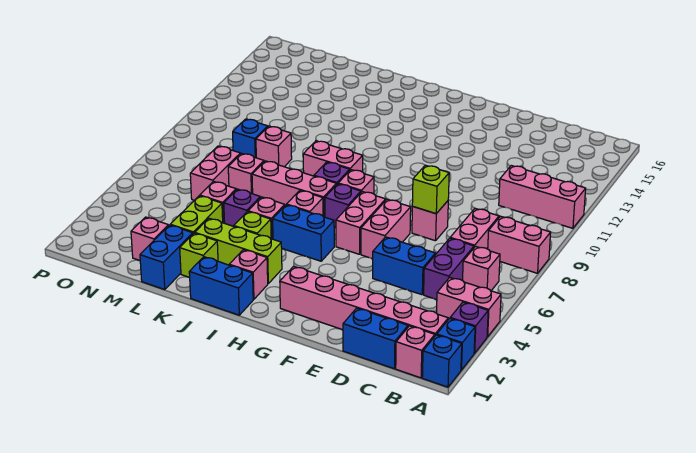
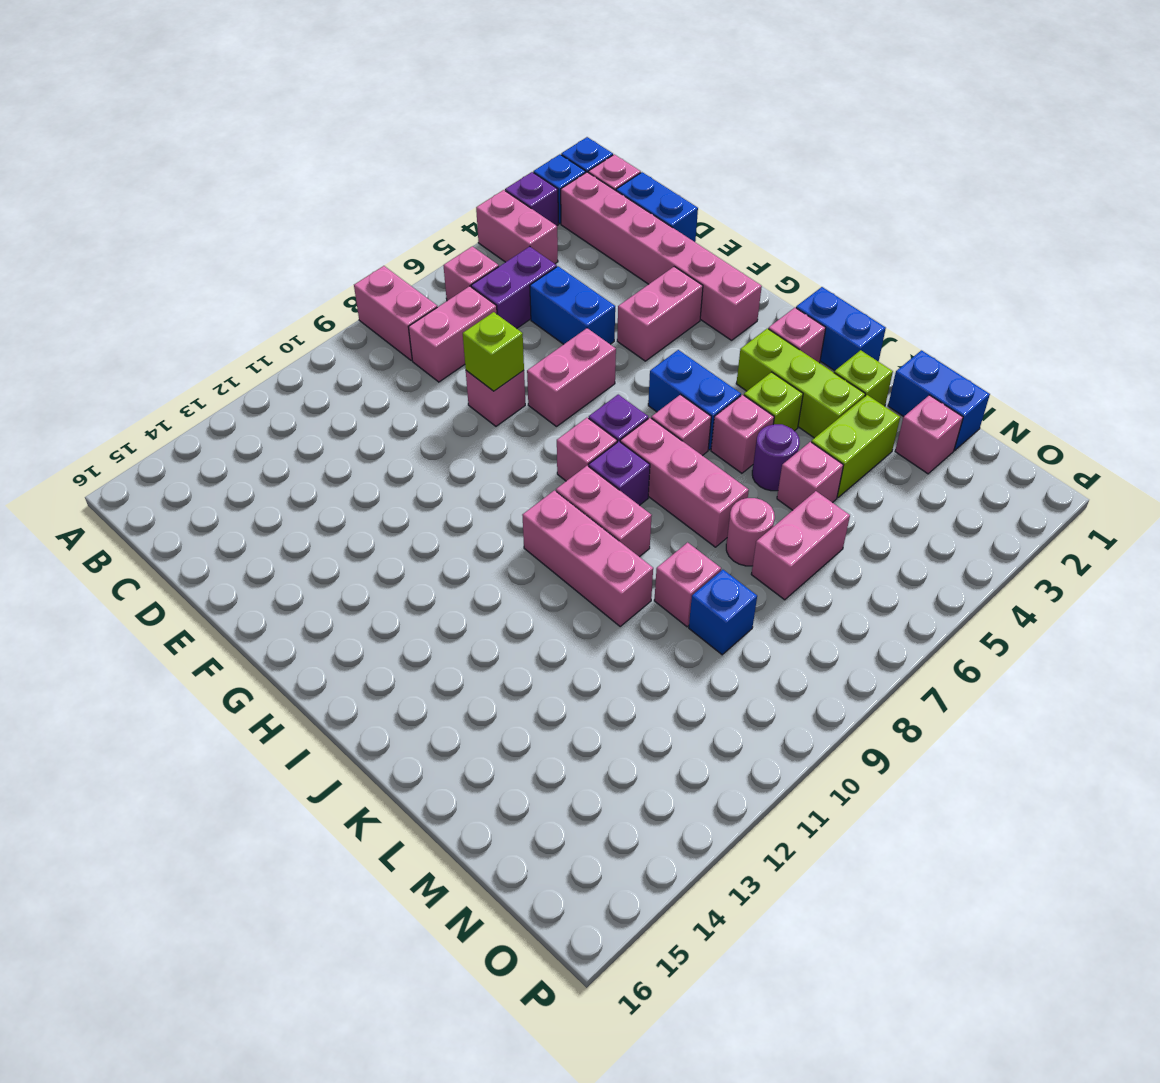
pink brick A11:C11 level 1 -> pink brick I10:K10 level 1
pink brick G6:G7 level 1 -> pink brick F3:F4 level 1
purple brick K5 level 1 -> purple round brick K5 level 1
blue brick L1:L2 level 1 -> blue brick L1:M1 level 1
pink brick L7 level 1 -> pink round brick L7 level 1

